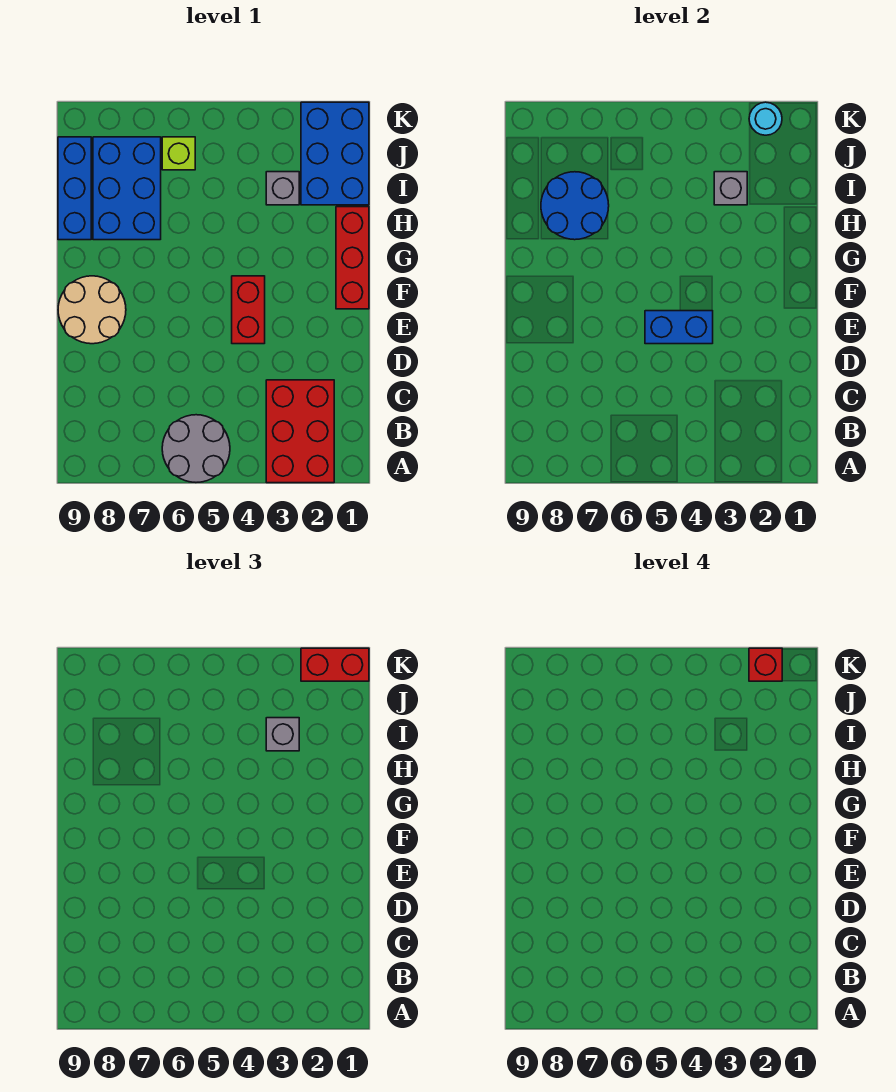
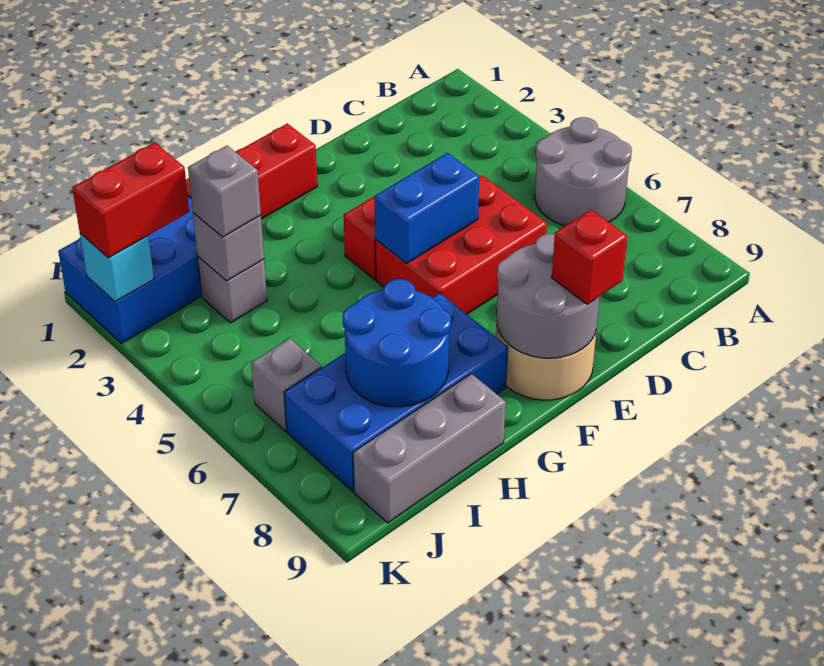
red brick A2:C3 level 1 -> red brick D5:F6 level 1
blue brick E4:E5 level 2 -> blue brick E5:F5 level 2
none -> grey round brick E8:F9 level 2
blue brick H7:J8 level 1 -> blue brick G7:J8 level 1
blue brick H9:J9 level 1 -> grey brick H9:J9 level 1
lime brick J6 level 1 -> grey brick J6 level 1
red brick K1:K2 level 3 -> red brick J2:K2 level 3
cyan round brick K2 level 2 -> cyan brick K2 level 2
red brick K2 level 4 -> red brick E9 level 3

